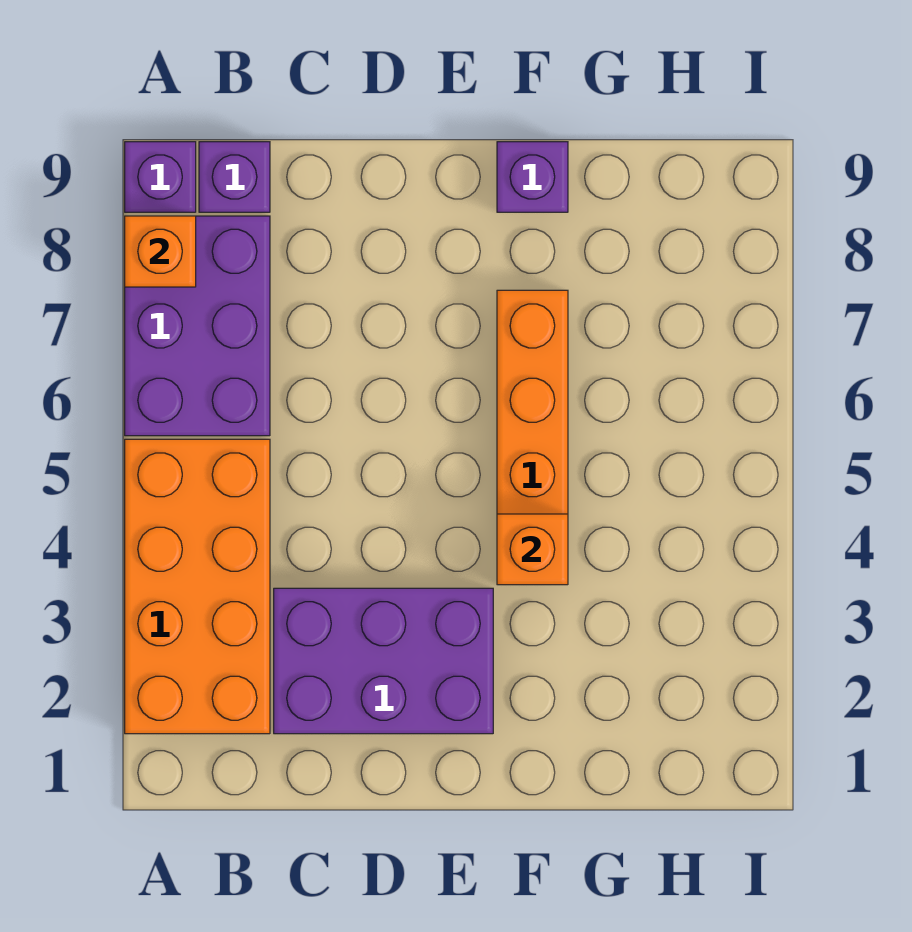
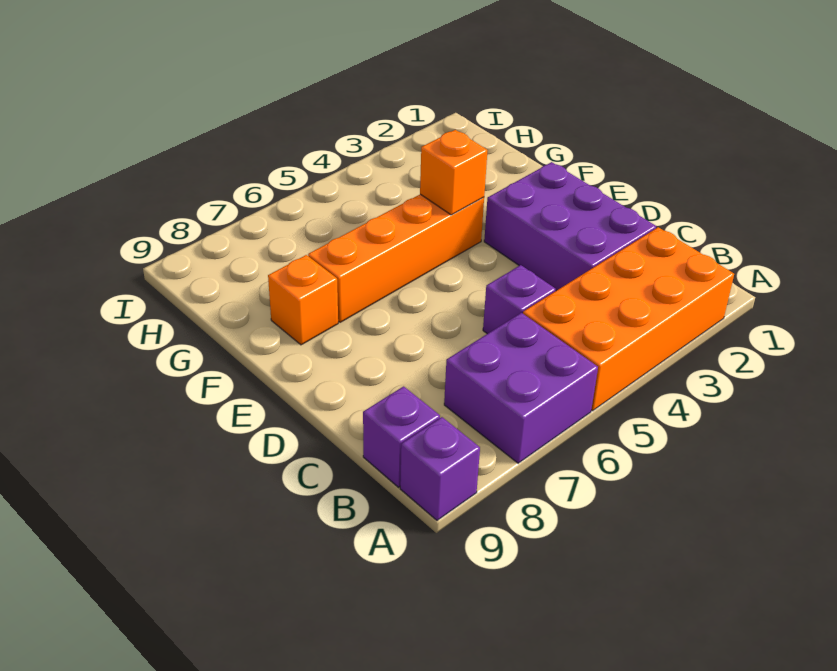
purple brick A6:B8 level 1 -> purple brick A6:B7 level 1
orange brick A8 level 2 -> orange brick F8 level 1
purple brick F9 level 1 -> purple brick C5 level 1

